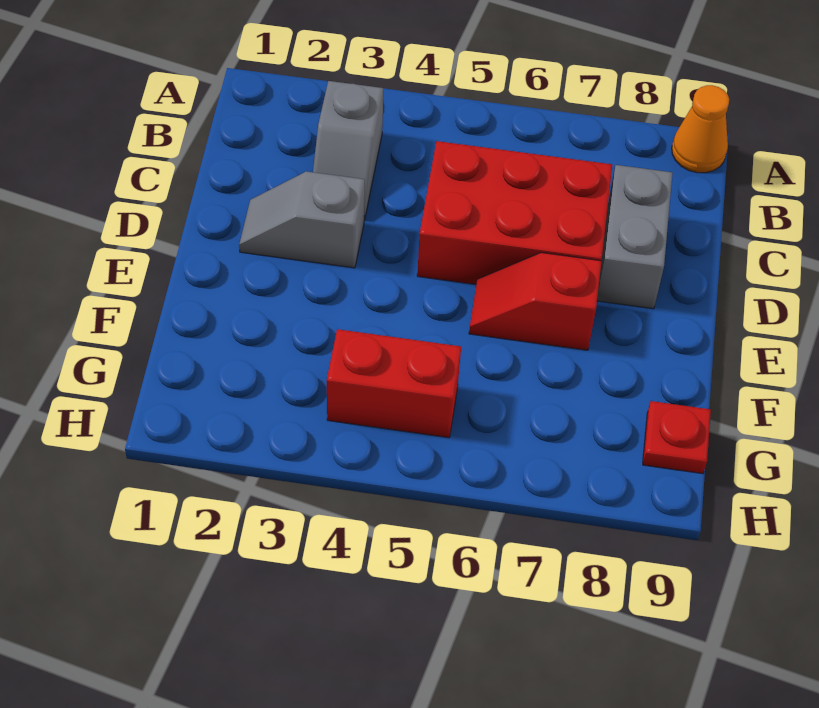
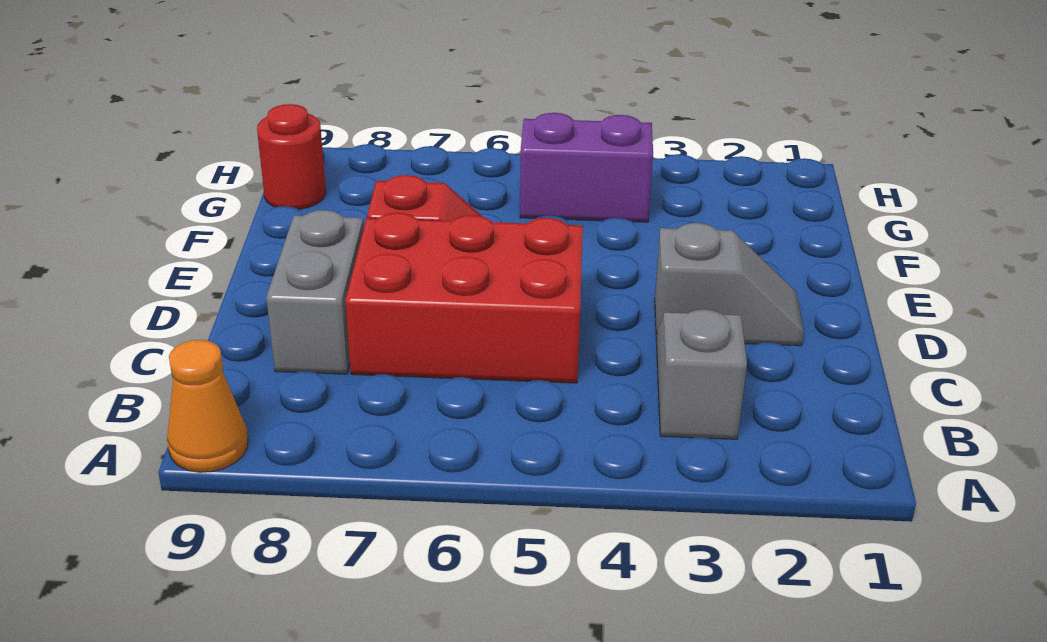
red brick G4:G5 level 1 -> purple brick G4:G5 level 1
red plate G9 level 1 -> red round brick G9 level 1

